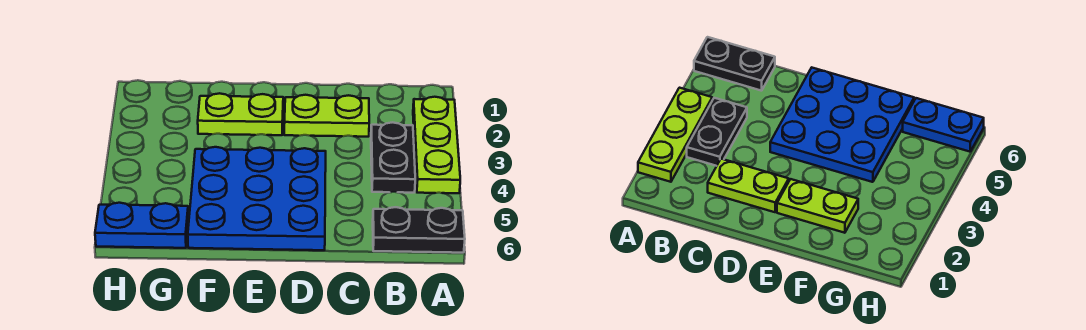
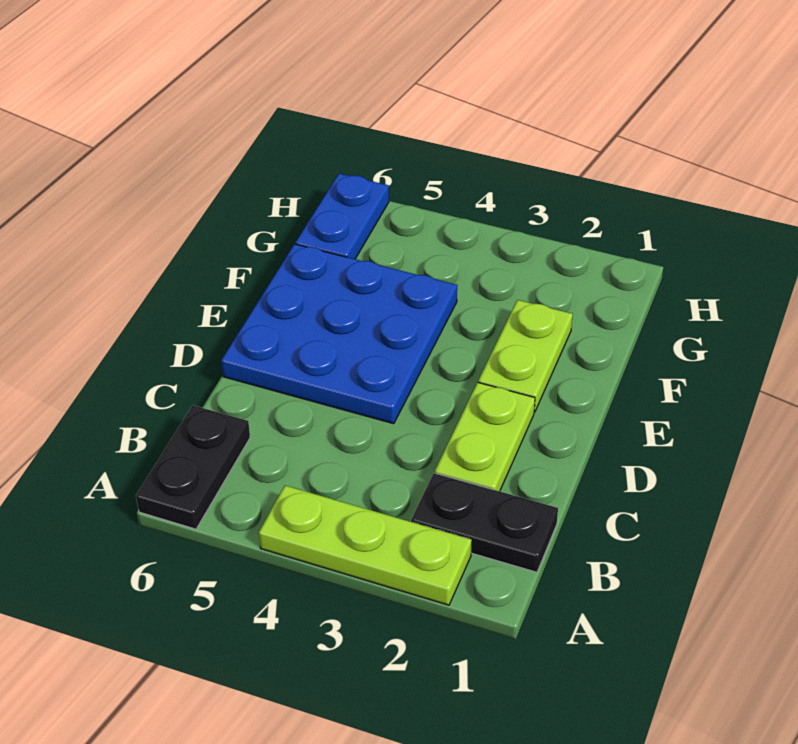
black plate B3:B4 level 1 -> black plate B1:B2 level 1

